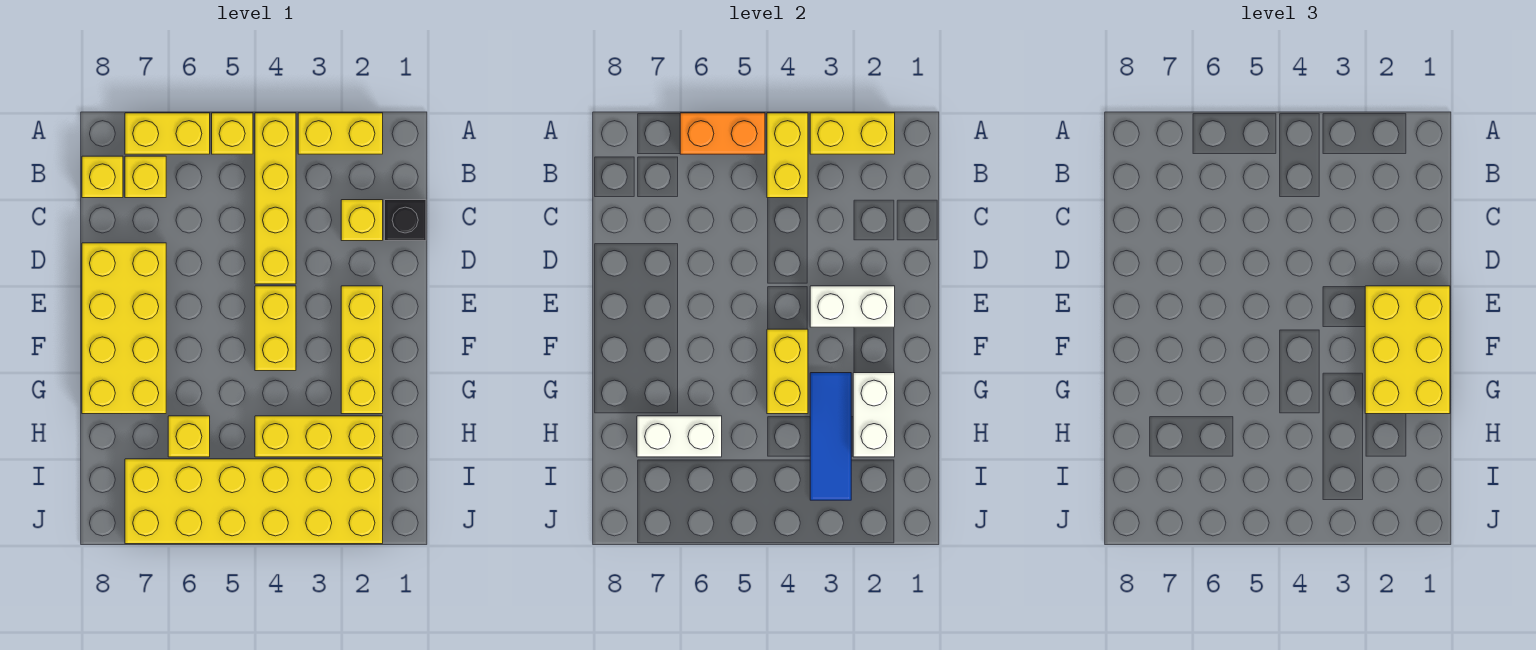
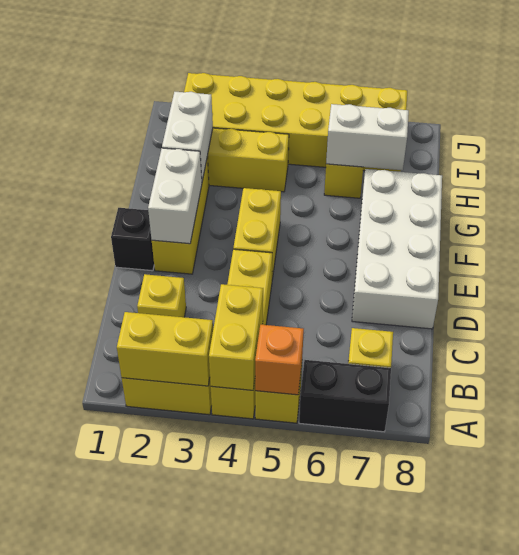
orange brick A5:A6 level 2 -> orange brick A5 level 2
yellow brick A6:A7 level 1 -> black brick A6:A7 level 1
yellow brick B8 level 1 -> none
black brick C1 level 1 -> black brick E1 level 1
yellow brick D7:G8 level 1 -> white brick D7:G8 level 1
yellow brick E1:G2 level 3 -> none
white brick E2:E3 level 2 -> white brick E2:F2 level 2
yellow brick F4:G4 level 2 -> none
blue tile G3:I3 level 2 -> none

